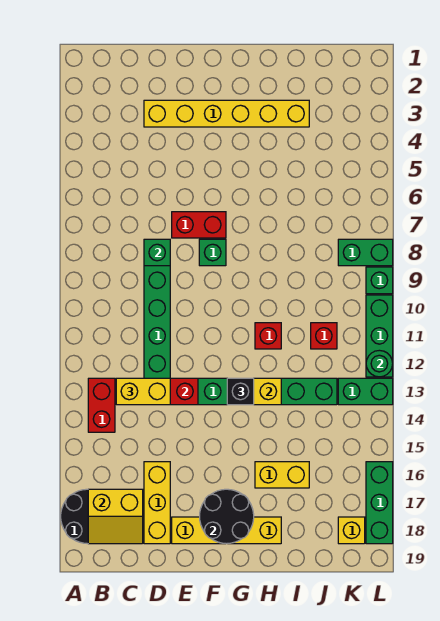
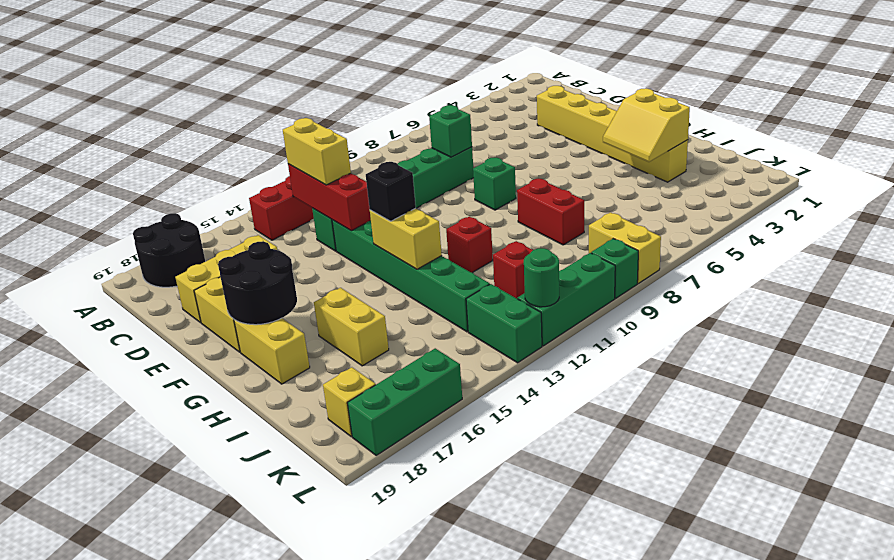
yellow slope B17:C18 level 2 top 17 -> yellow slope H3:I4 level 2 top 3
red brick E7:F7 level 1 -> red brick H8:I8 level 1
green brick K8:L8 level 1 -> yellow brick K8:L8 level 1

